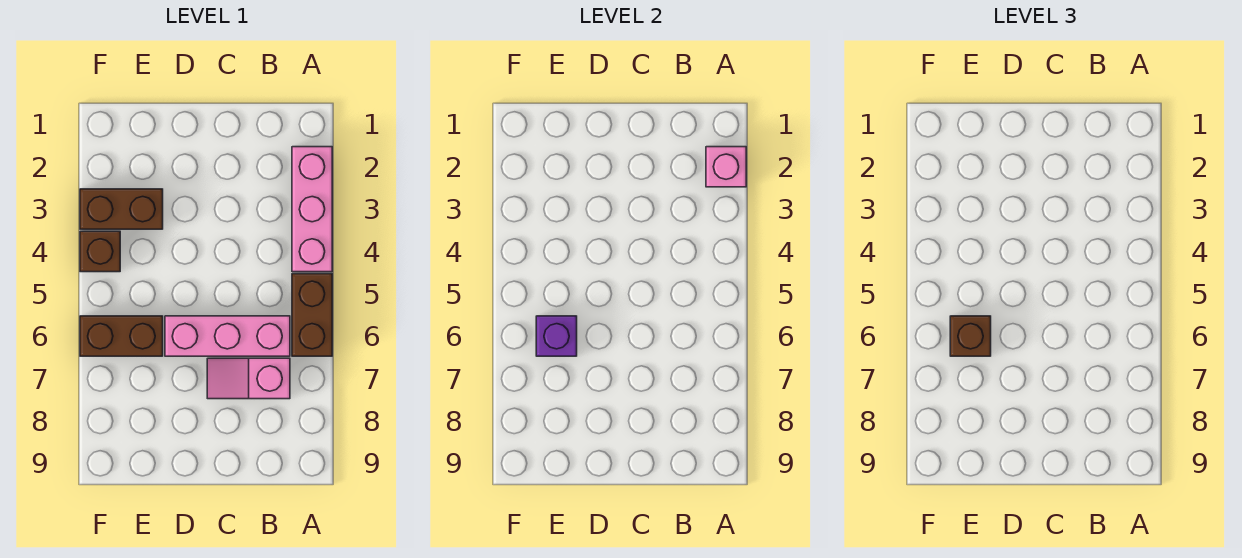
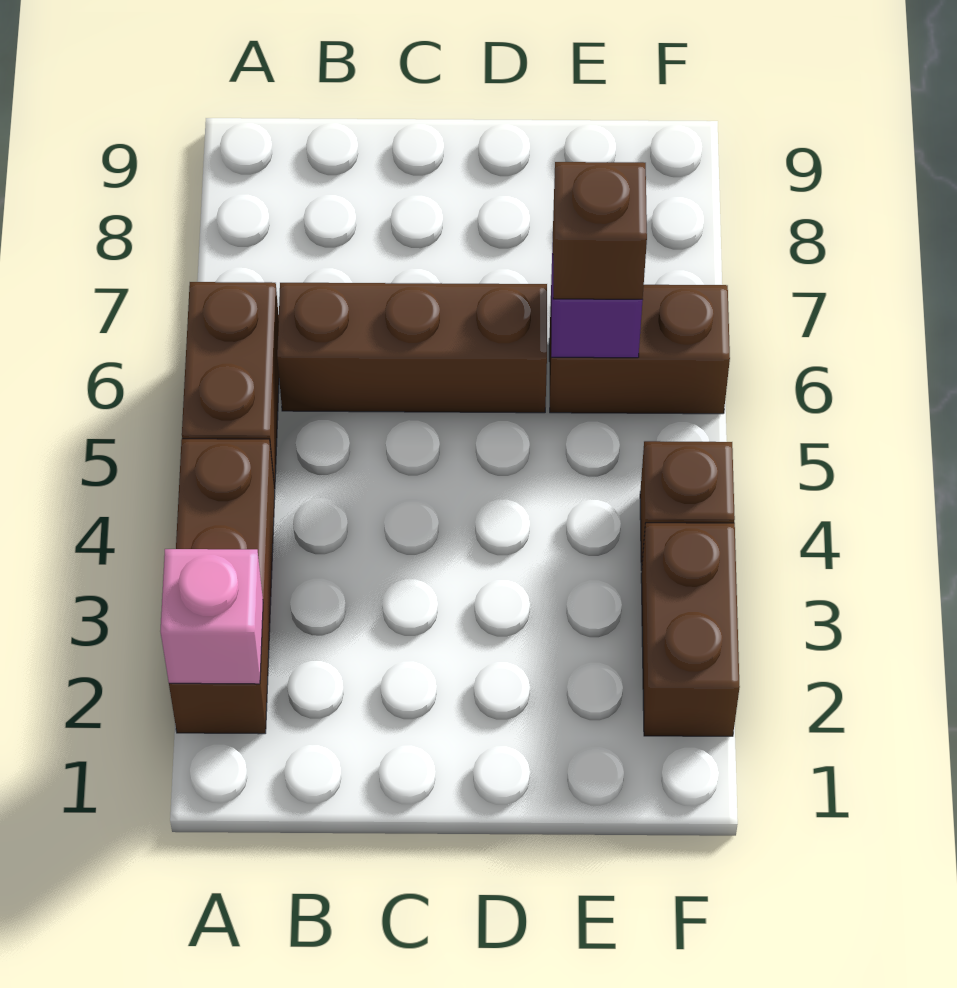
pink brick A2:A4 level 1 -> brown brick A2:A4 level 1
pink brick B6:D6 level 1 -> brown brick B6:D6 level 1
pink slope B7:C7 level 1 top B -> none
brown brick E3:F3 level 1 -> brown brick F2:F3 level 1

